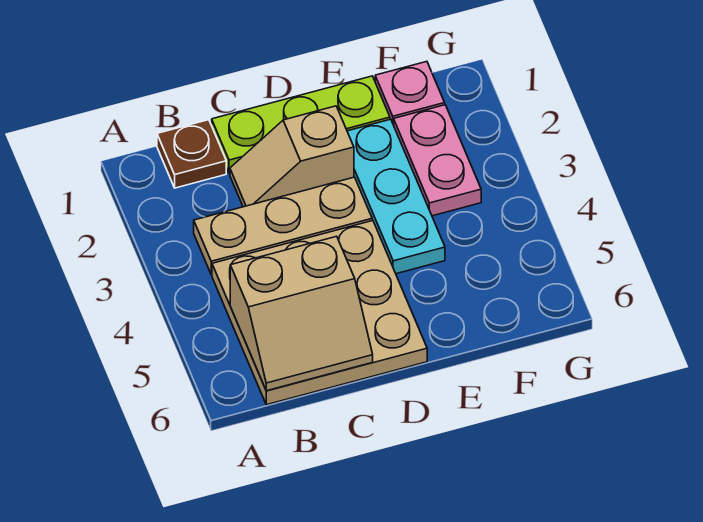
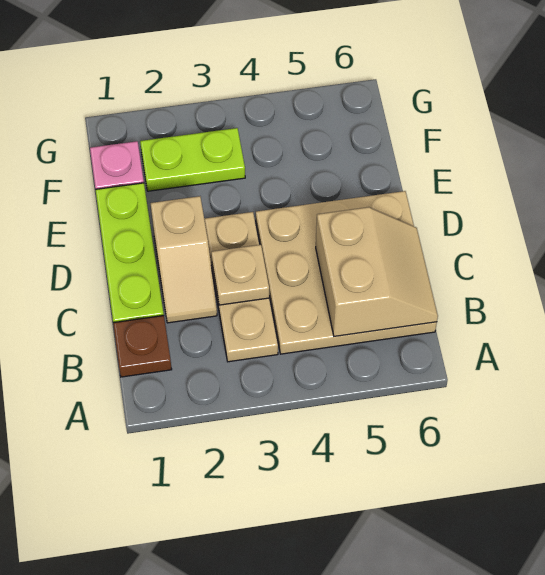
none -> tan plate C3 level 2
cyan plate E2:E4 level 1 -> none
pink plate F2:F3 level 1 -> lime plate F2:F3 level 1

